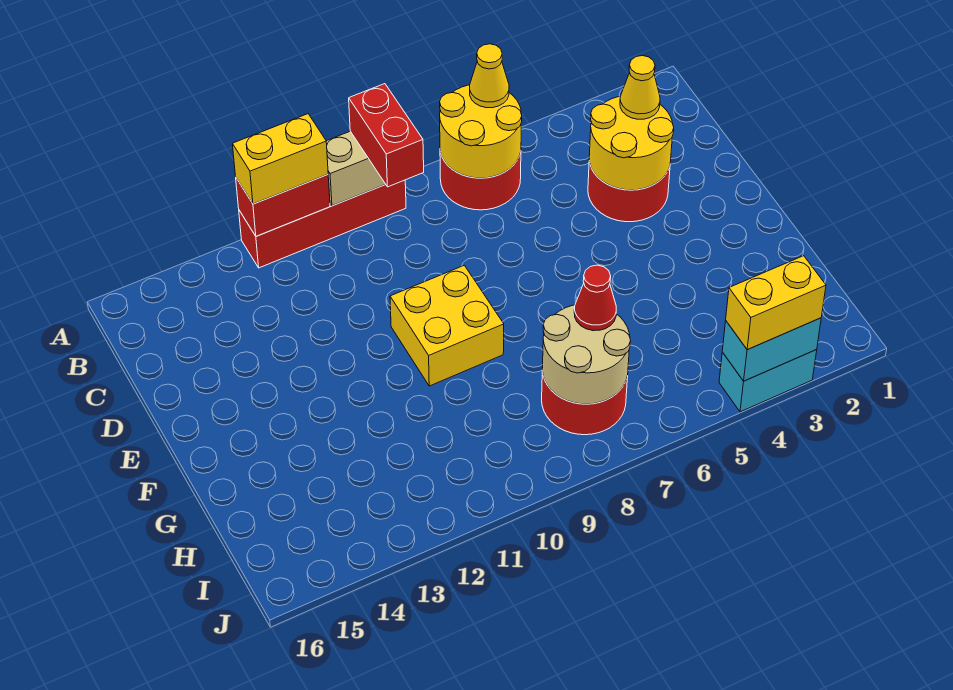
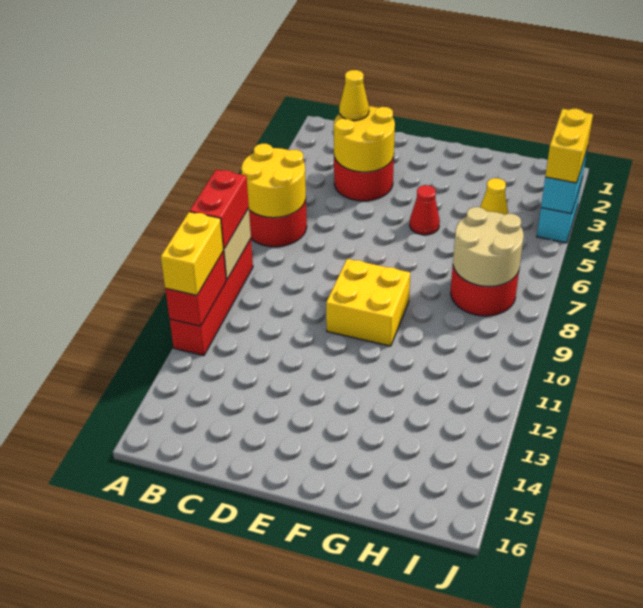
yellow cone A6 level 3 -> yellow cone H4 level 1
red brick A9:B9 level 3 -> red brick A9:A10 level 3
red cone H7 level 3 -> red cone F5 level 1

